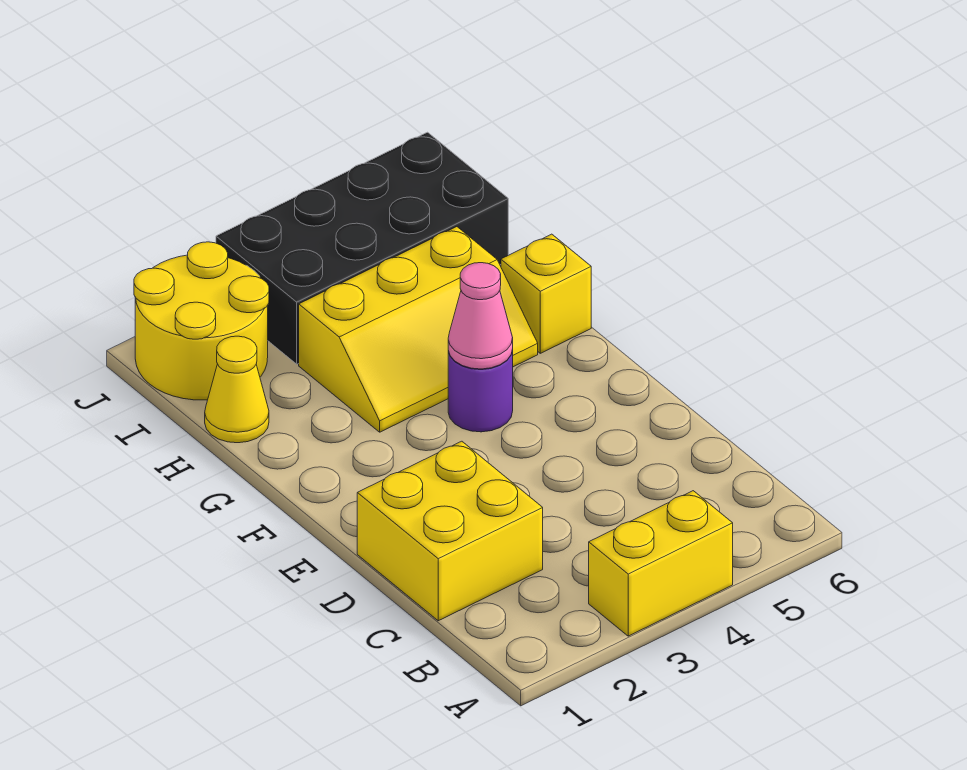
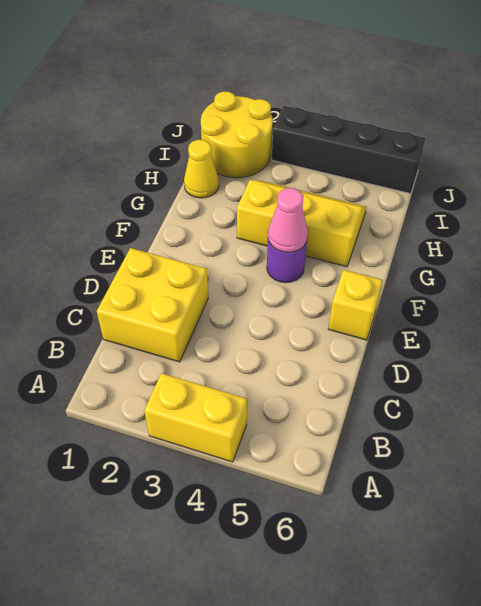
yellow slope G3:H5 level 1 top H -> yellow slope G3:H5 level 1 top G
yellow brick G6 level 1 -> yellow brick E6 level 1
black brick I3:J6 level 1 -> black brick J3:J6 level 1

